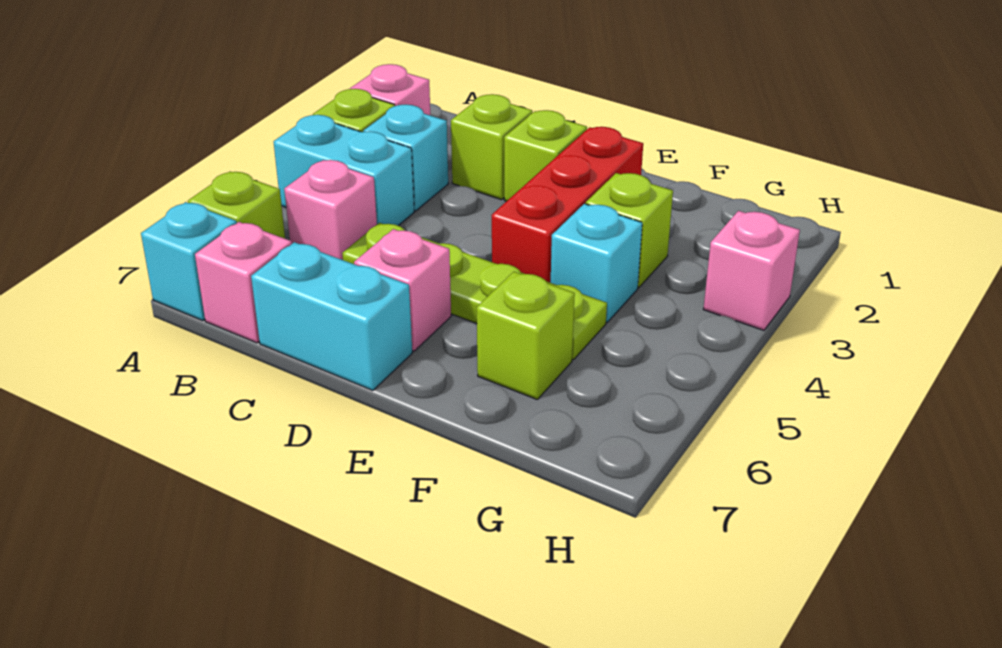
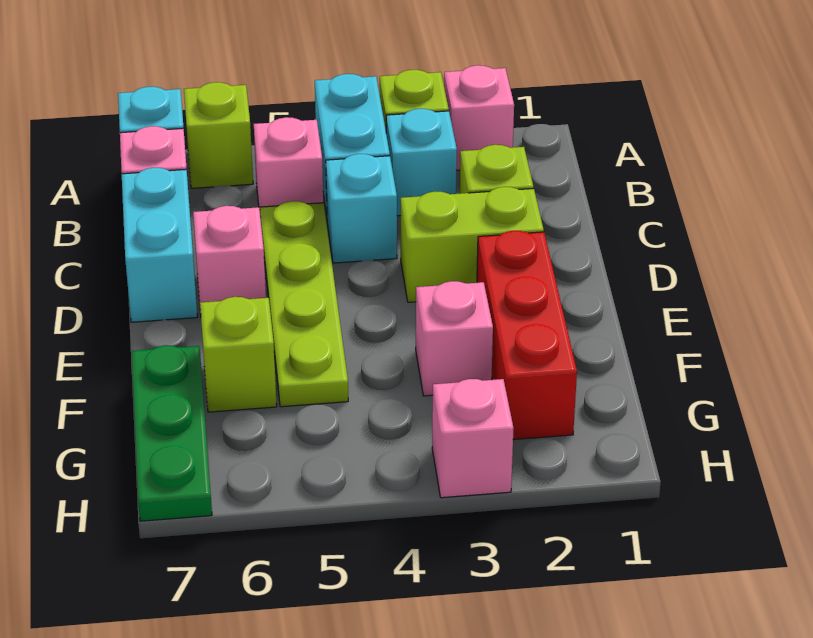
lime brick D2 level 1 -> lime brick D2:D3 level 1
red brick E2:E4 level 1 -> red brick E2:G2 level 1
lime brick F3 level 1 -> pink brick F3 level 1
cyan brick F4 level 1 -> cyan brick C4 level 1
none -> green plate F7:H7 level 1

